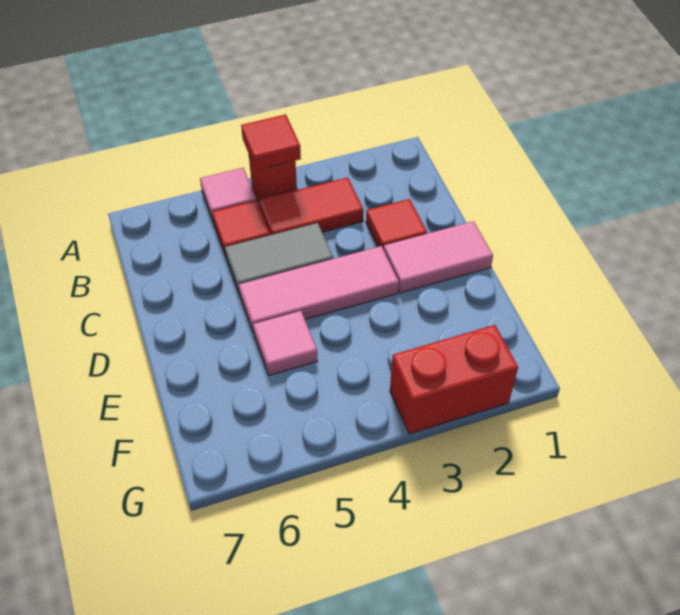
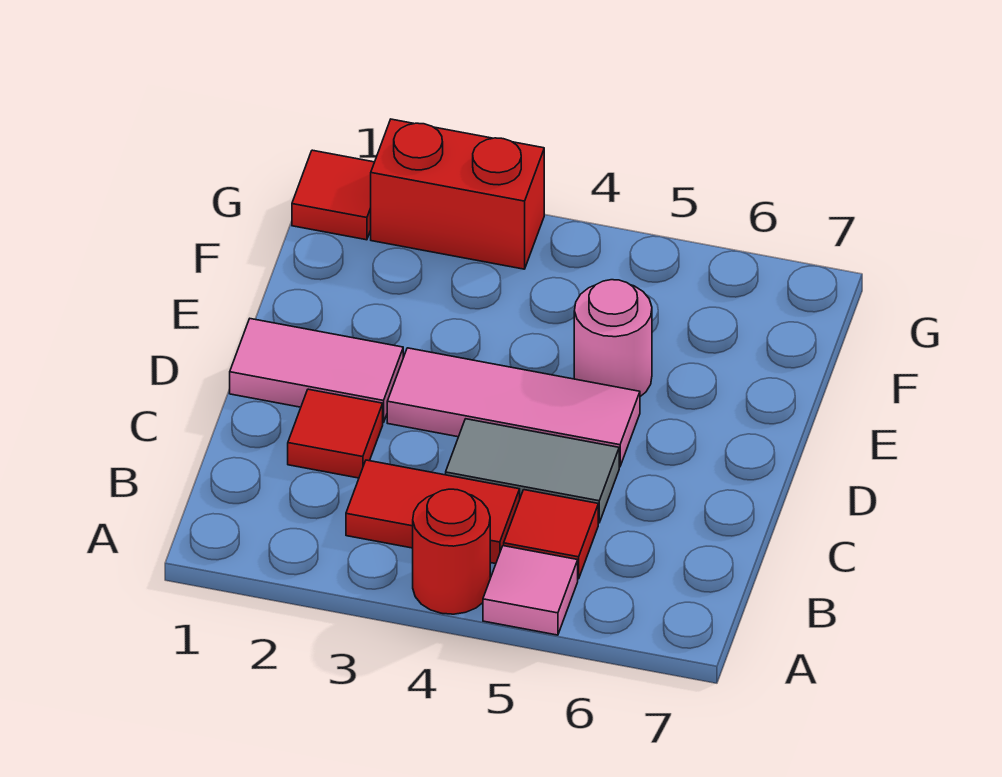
red tile A4 level 2 -> red tile G1 level 1
pink tile E5 level 1 -> pink round brick E5 level 1

